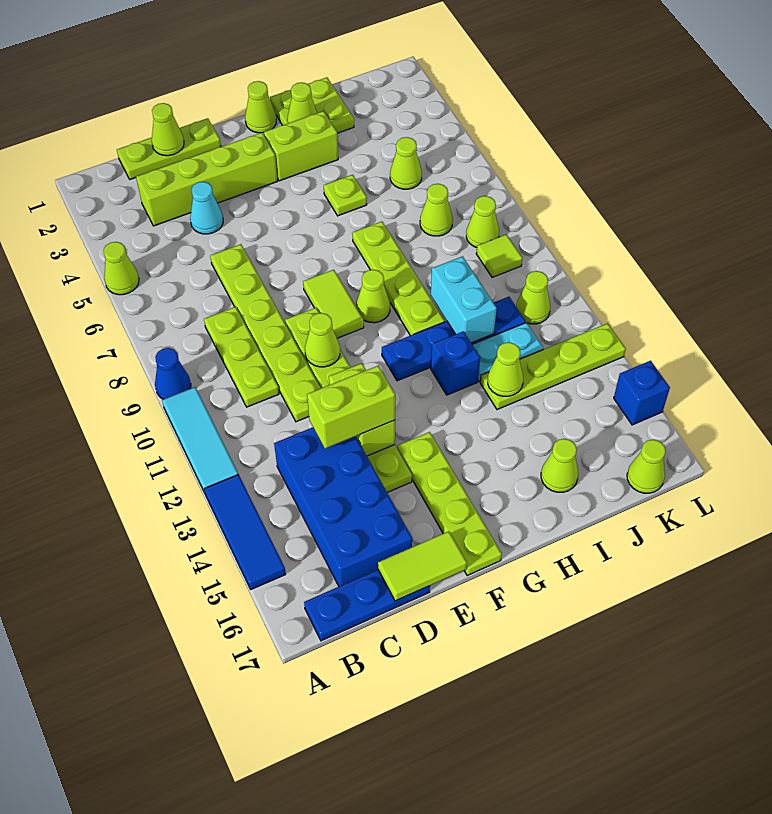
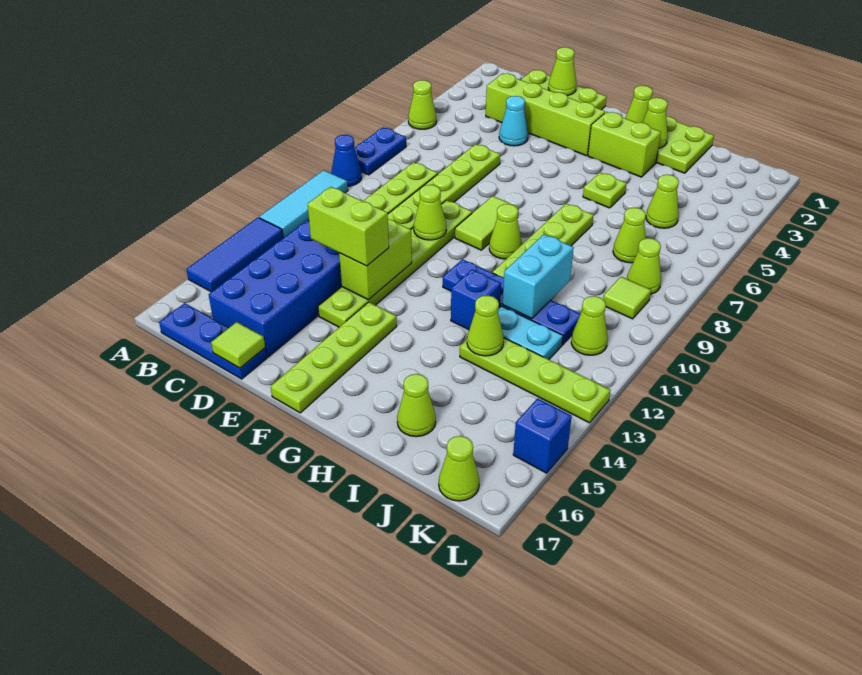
none -> blue plate A7:A8 level 1
lime tile D17:E17 level 2 -> lime tile D17 level 2

